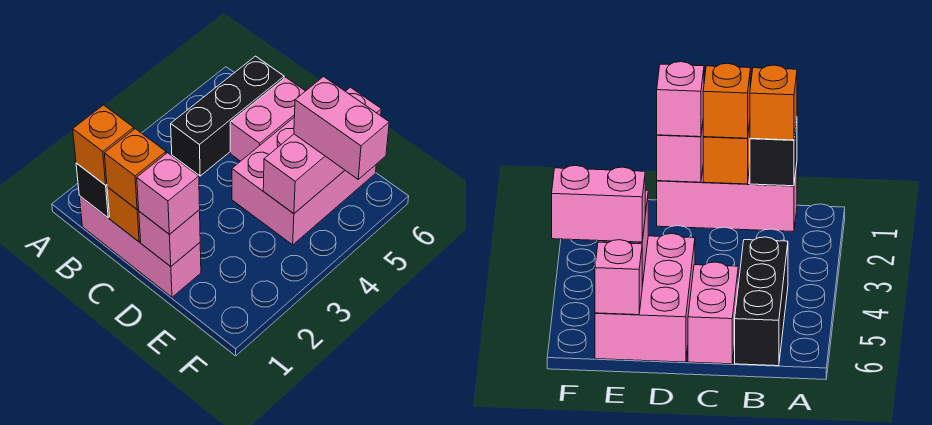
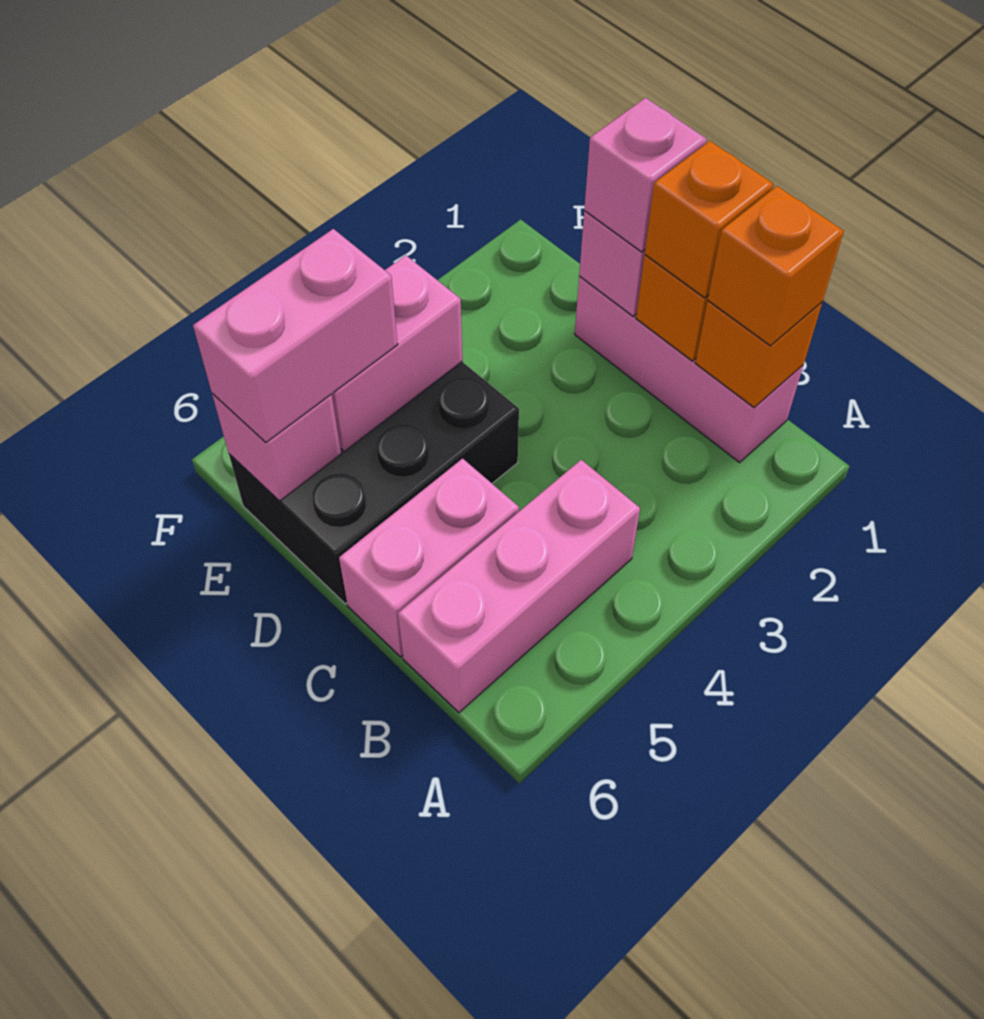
black brick B1 level 2 -> orange brick B1 level 2
black brick B4:B6 level 1 -> pink brick B4:B6 level 1
pink brick D4:E6 level 1 -> black brick D4:E6 level 1
pink brick E5:F5 level 3 -> pink brick E5:E6 level 3

